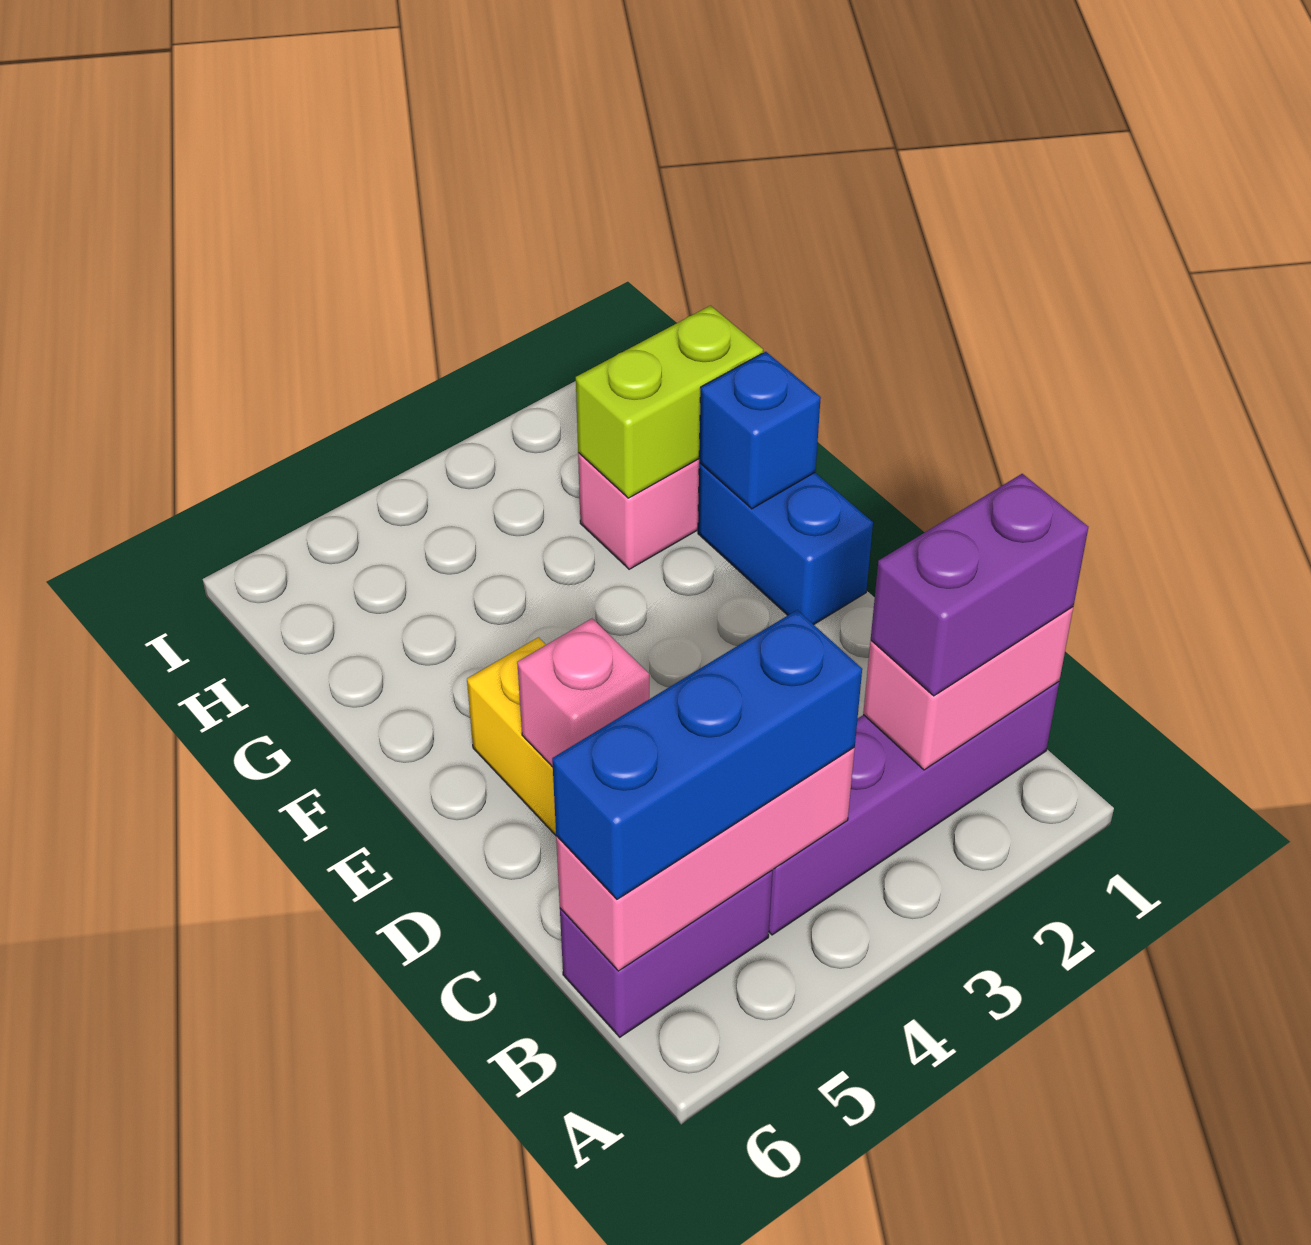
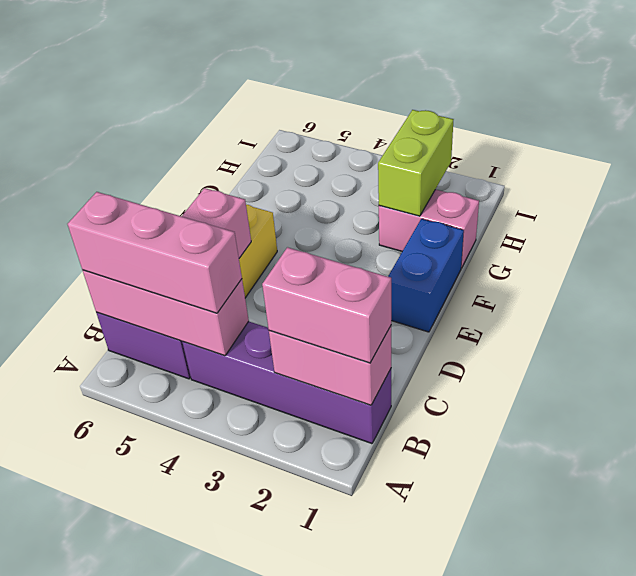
purple brick B1:B2 level 3 -> pink brick B1:B2 level 3
blue brick B4:B6 level 3 -> pink brick B4:B6 level 3
blue brick F1 level 2 -> none
lime brick G1:G2 level 2 -> lime brick G2:H2 level 2

